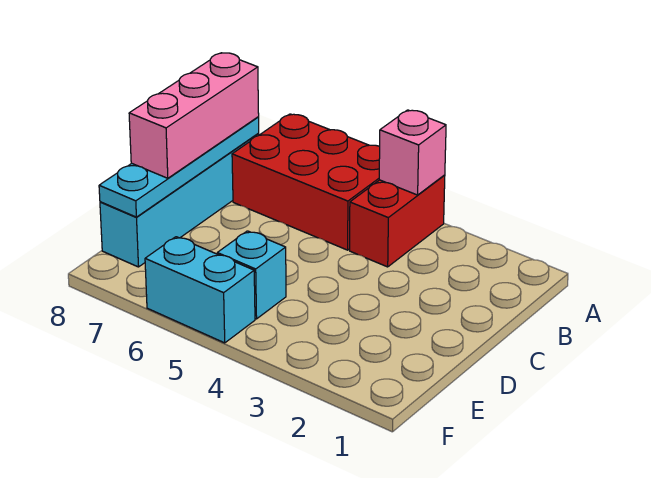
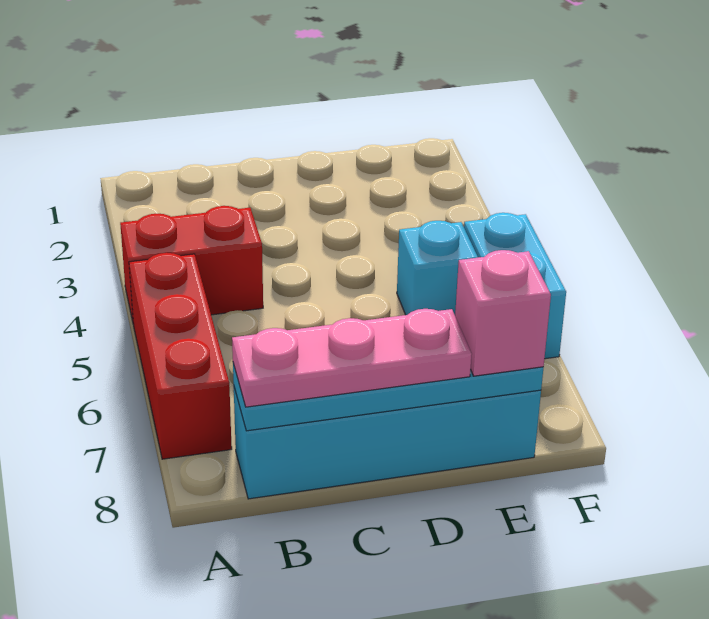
pink brick A4 level 2 -> pink brick E8 level 3
red brick A5:B7 level 1 -> red brick A5:A7 level 1
pink brick B8:D8 level 3 -> pink plate B8:D8 level 3

